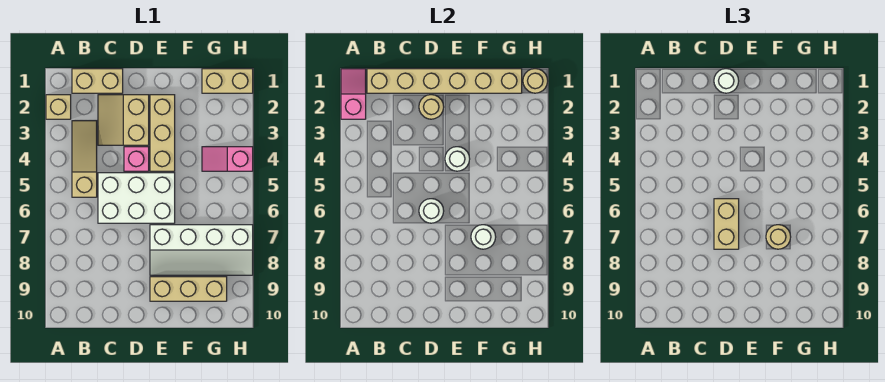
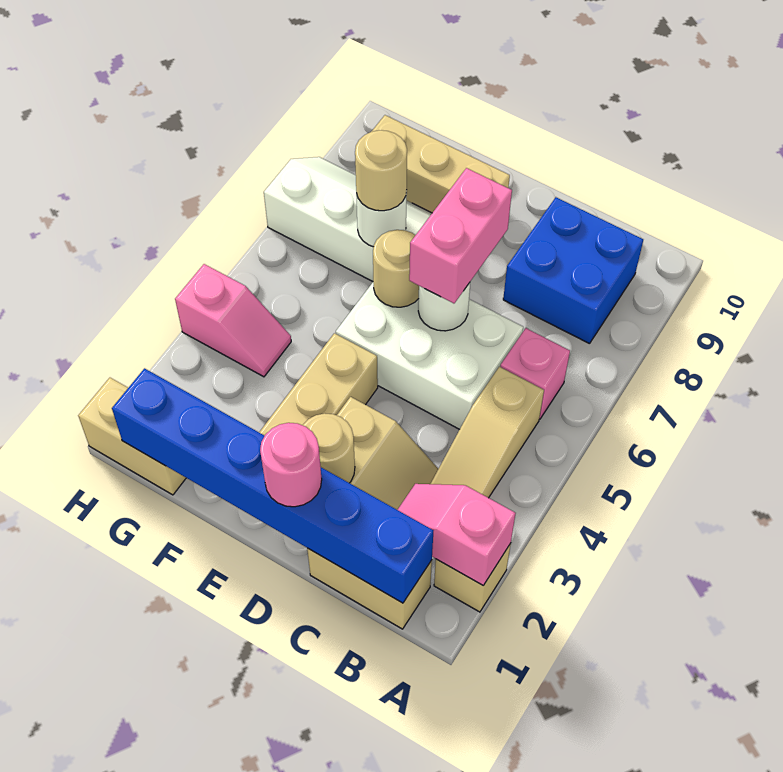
pink slope A1:A2 level 2 top 2 -> pink slope A2:B2 level 2 top A
tan brick B1:G1 level 2 -> blue brick B1:G1 level 2
none -> blue brick B8:C9 level 1
white round brick D1 level 3 -> pink round brick D1 level 3
pink brick D4 level 1 -> pink brick B6 level 1
tan brick D6:D7 level 3 -> pink brick D6:D7 level 3
white round brick E4 level 2 -> none
tan round brick H1 level 2 -> tan round brick E6 level 2

